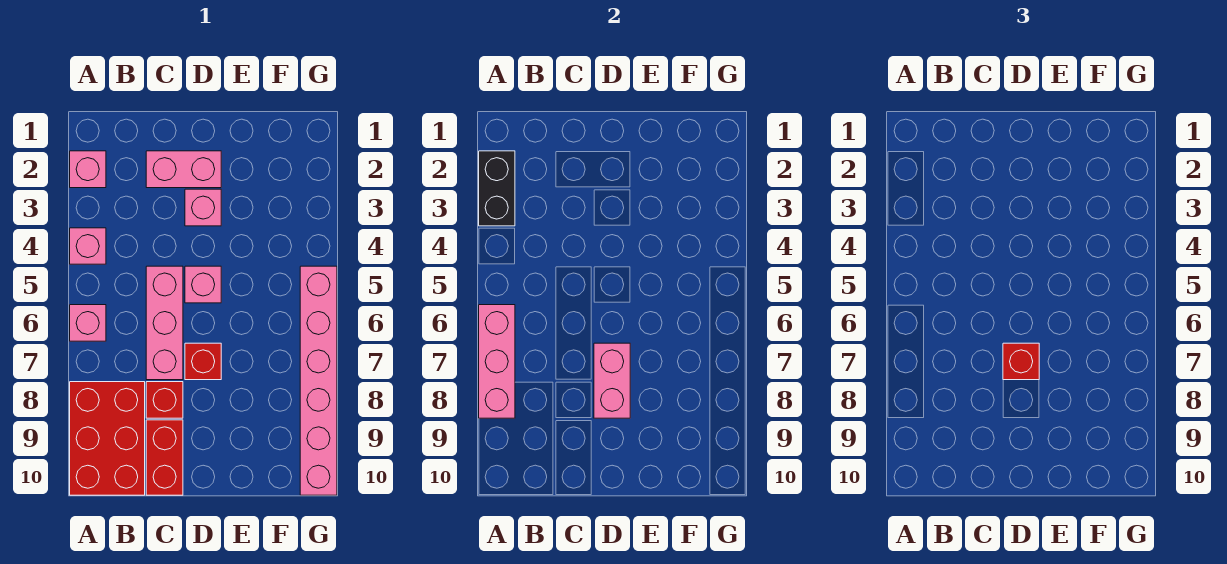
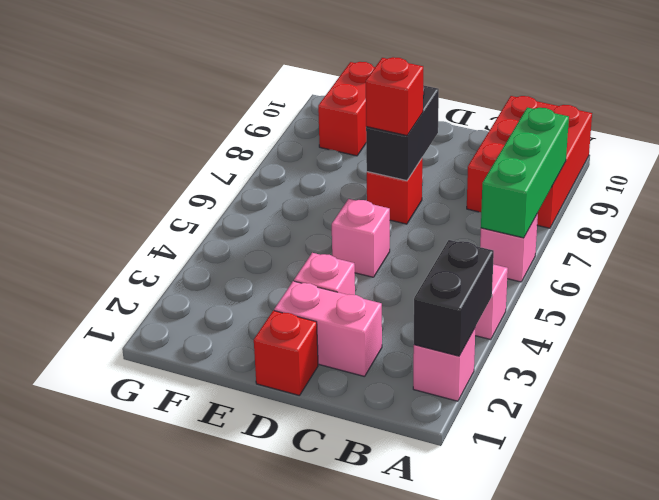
pink brick A6:A8 level 2 -> green brick A6:A8 level 2
pink brick C5:C7 level 1 -> none
red brick C8 level 1 -> red brick D1 level 1
red brick C9:C10 level 1 -> red brick F9:F10 level 1
pink brick D7:D8 level 2 -> black brick D7:D8 level 2
pink brick G5:G10 level 1 -> none

